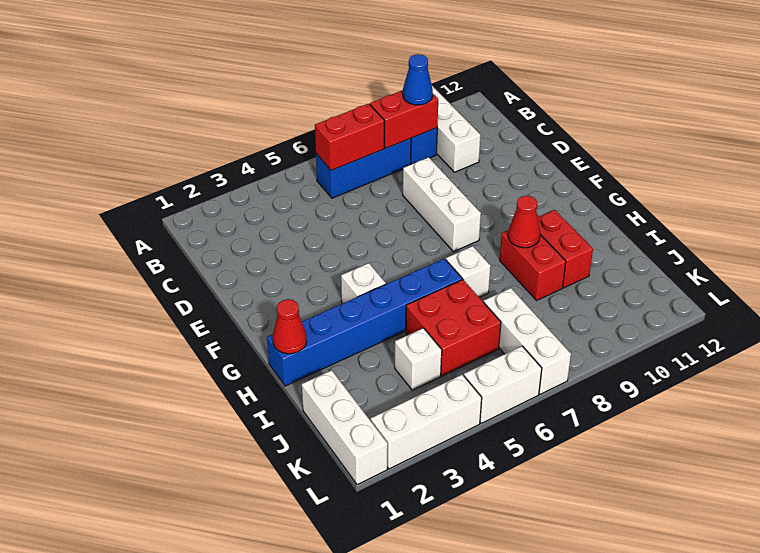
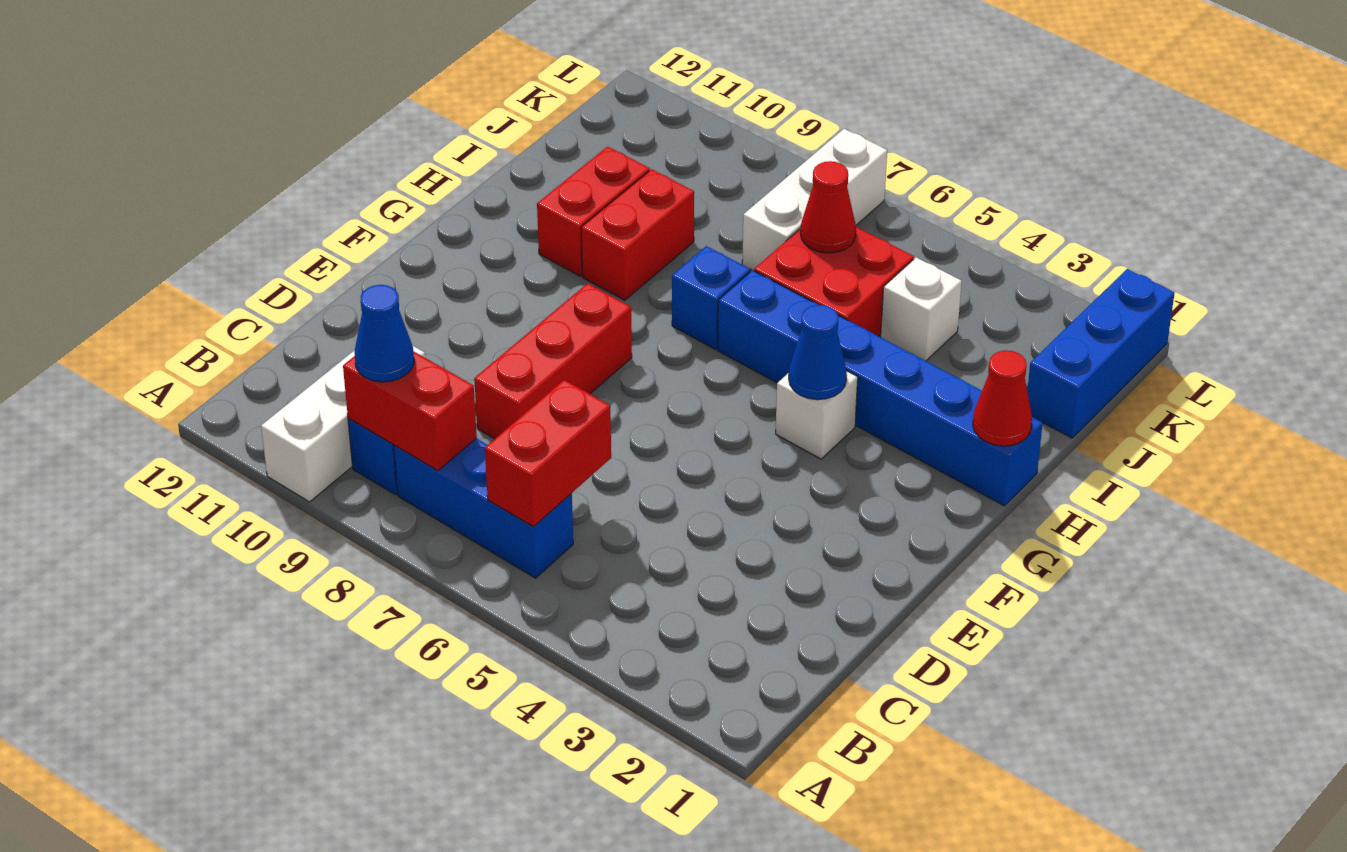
red brick B6:B7 level 2 -> red brick B6:C6 level 2
white brick D8:F8 level 1 -> red brick D8:F8 level 1
none -> blue cone G4 level 2
white brick H7 level 1 -> blue brick H7 level 1
red cone H9 level 2 -> red cone J6 level 2
white brick J1:L1 level 1 -> blue brick J1:L1 level 1
white brick L2:L4 level 1 -> none
white brick L5:L6 level 1 -> none

